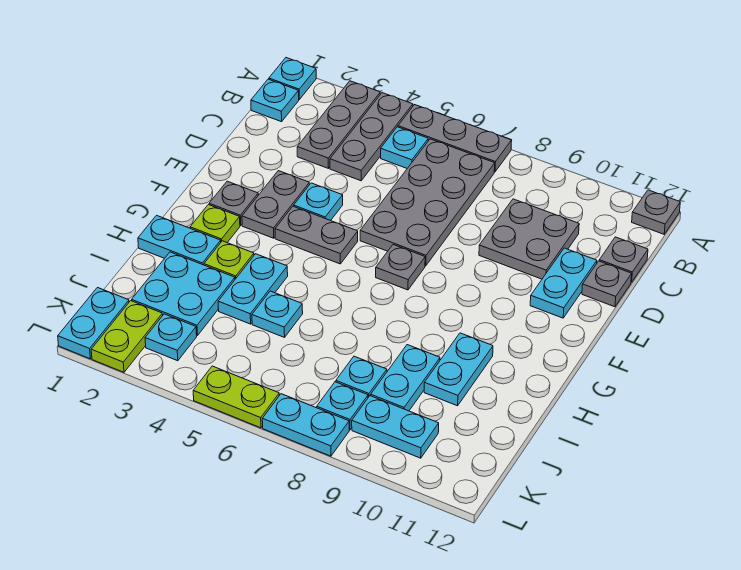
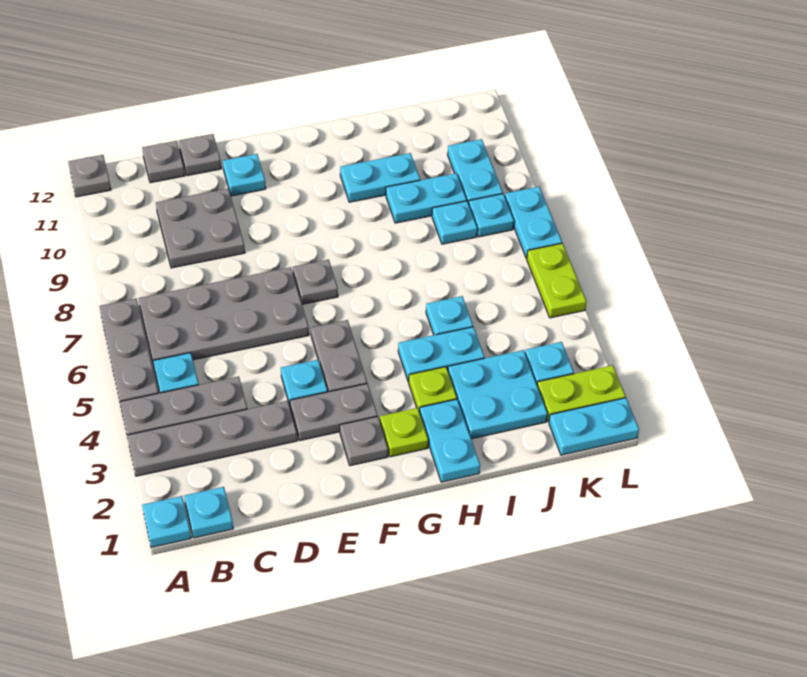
grey plate A3:C3 level 1 -> grey plate A3:D3 level 1
cyan plate D11:E11 level 1 -> cyan plate E11 level 1

